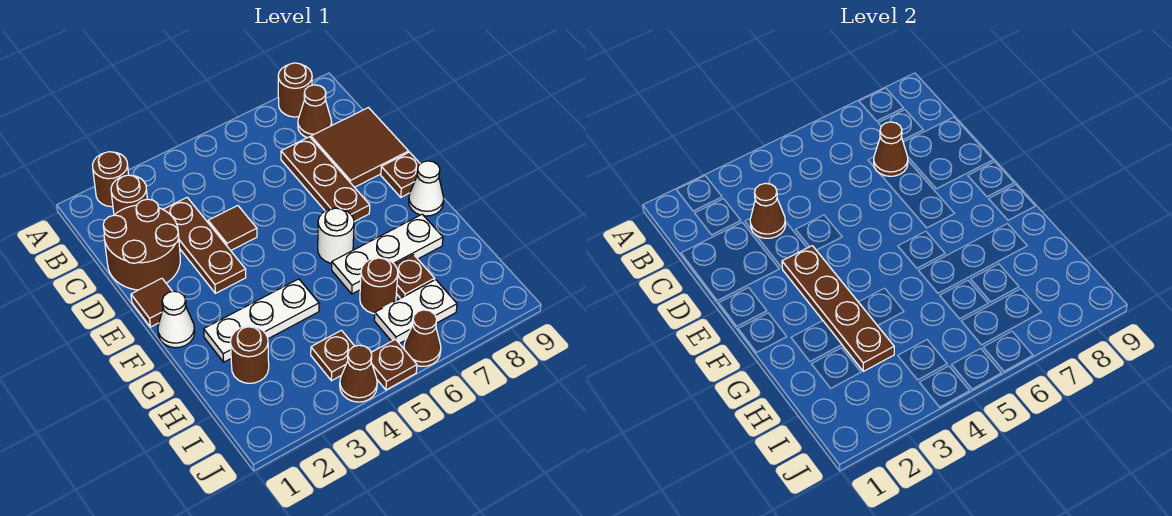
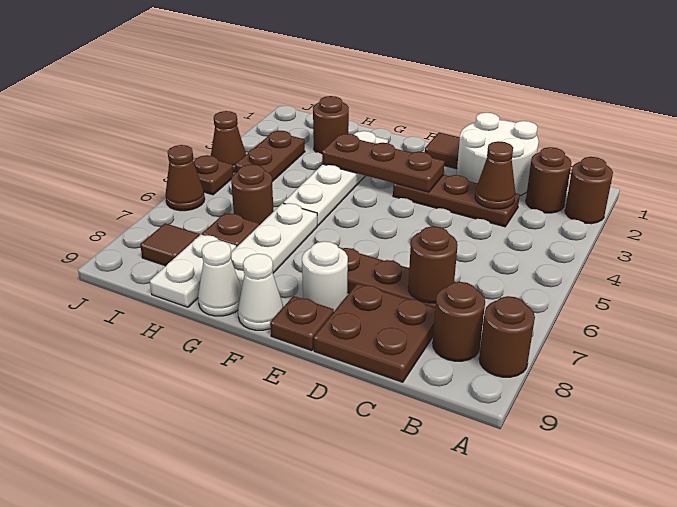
brown cone B8 level 1 -> brown round brick B8 level 1
brown round brick C1:D2 level 1 -> white round brick C1:D2 level 1
brown cone C7 level 2 -> brown round brick C7 level 2
brown tile C8:D9 level 1 -> brown plate C8:D9 level 1
brown tile D4 level 1 -> brown tile I8 level 1
brown plate E3:H3 level 2 -> brown plate E3:G3 level 2
white cone F1 level 1 -> white cone G9 level 1
white round brick F6 level 1 -> white round brick E8 level 1
white plate G2:G4 level 1 -> white plate G2:G5 level 1
brown plate I4 level 1 -> brown plate I3:I4 level 1
white plate I6:I7 level 1 -> white plate H8:H9 level 1

